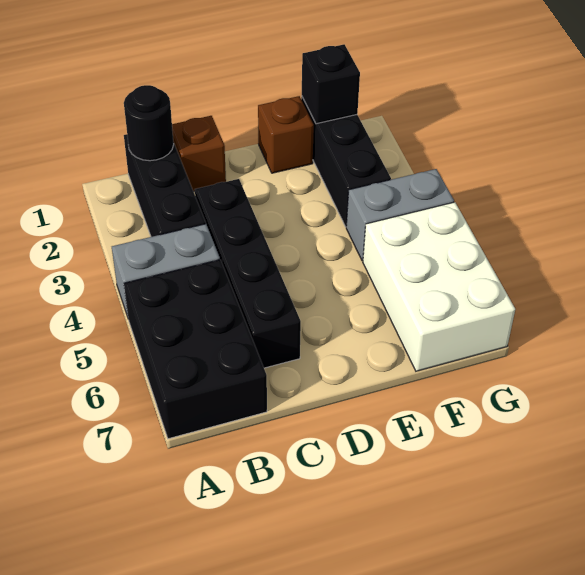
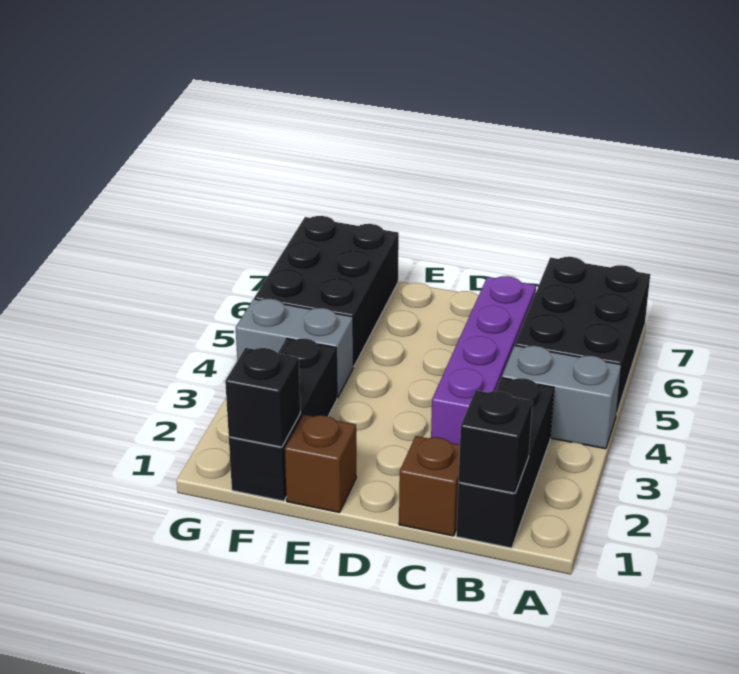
black round brick B1 level 2 -> black brick B1 level 2
black brick C3:C6 level 1 -> purple brick C3:C6 level 1
white brick F5:G7 level 1 -> black brick F5:G7 level 1

